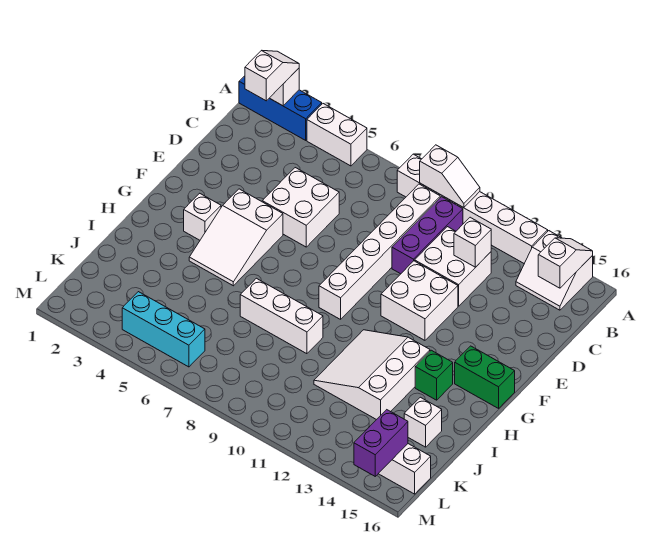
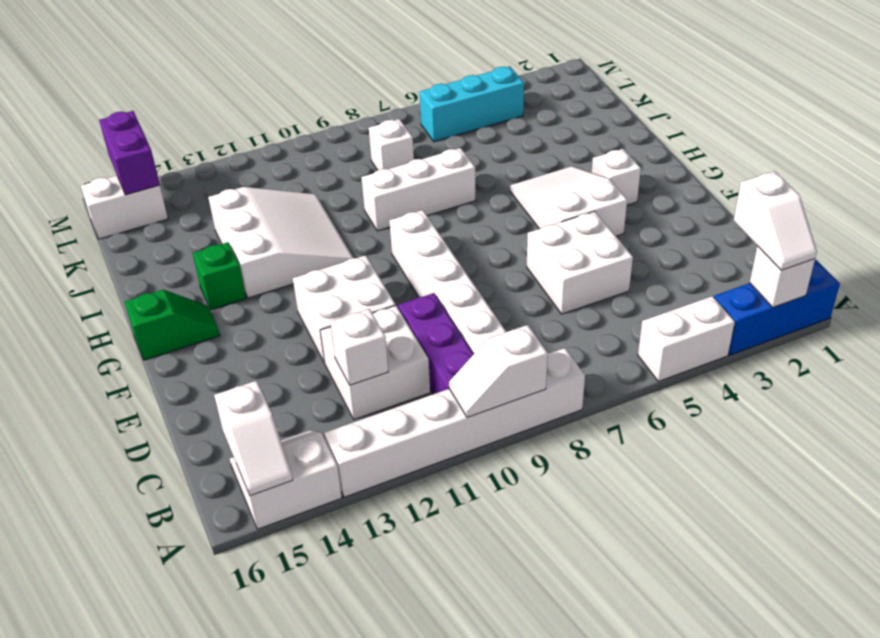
green brick G15:G16 level 1 -> green slope G15:G16 level 1 top 16
white brick J15 level 1 -> white brick K8 level 1

